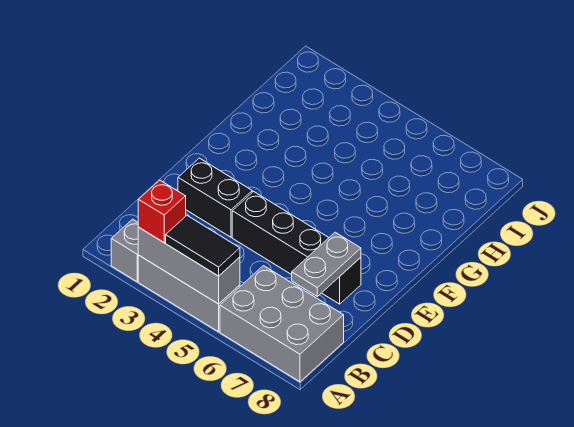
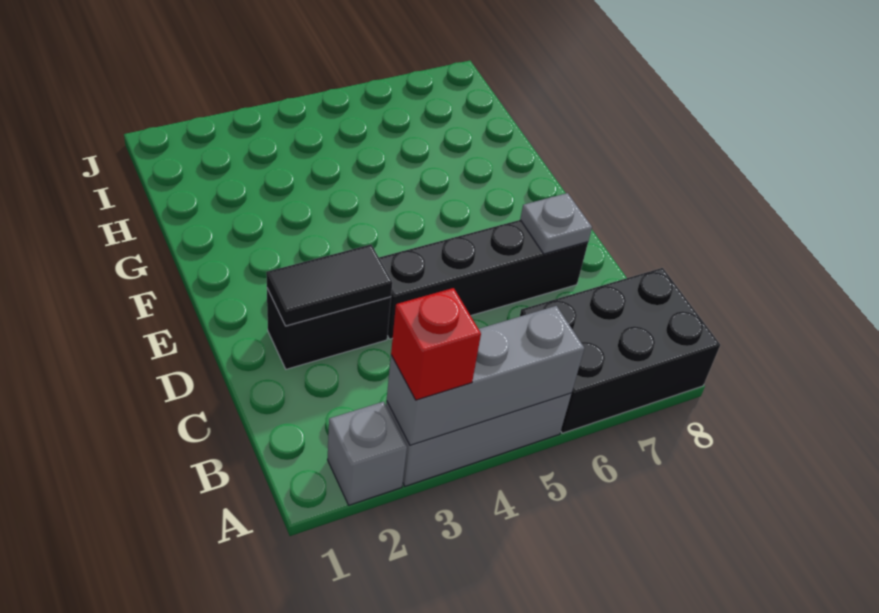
black tile A4:A5 level 3 -> black tile D2:D3 level 2
grey brick A6:B8 level 1 -> black brick A6:B8 level 1
grey plate C7:D7 level 2 -> grey plate D7 level 2

